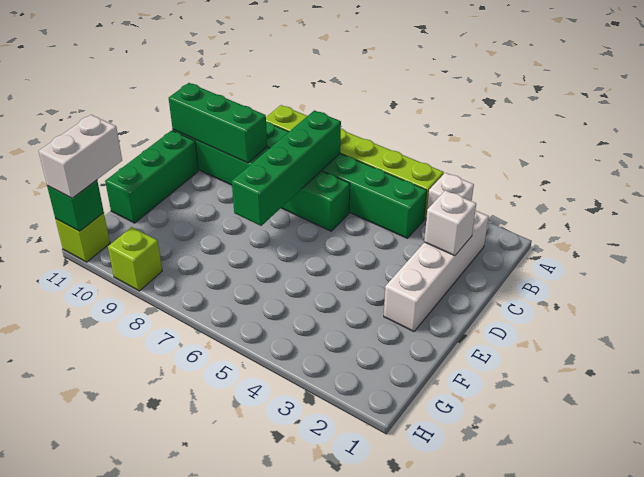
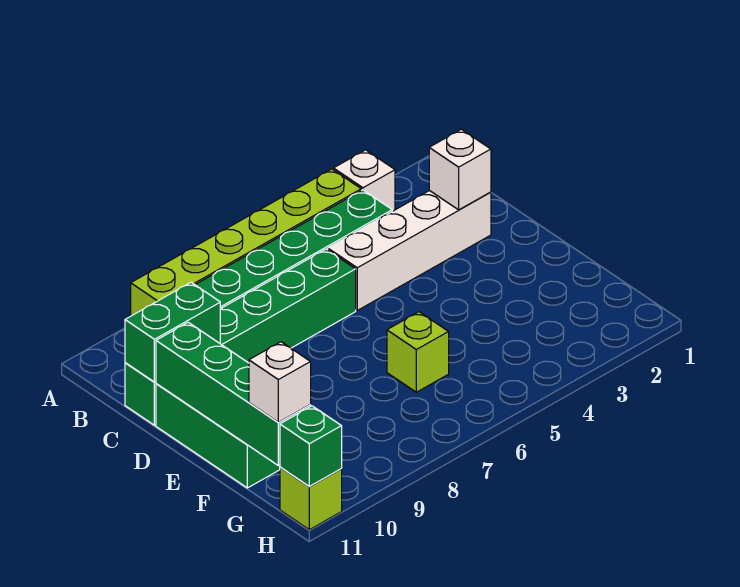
white brick B2:E2 level 1 -> white brick C2:C5 level 1
green brick B7:E7 level 2 -> green brick D11:G11 level 2
green brick C9:C11 level 2 -> green brick C10:C11 level 2
white brick G11:H11 level 3 -> white brick G11 level 3
lime brick H9 level 1 -> lime brick F6 level 1

